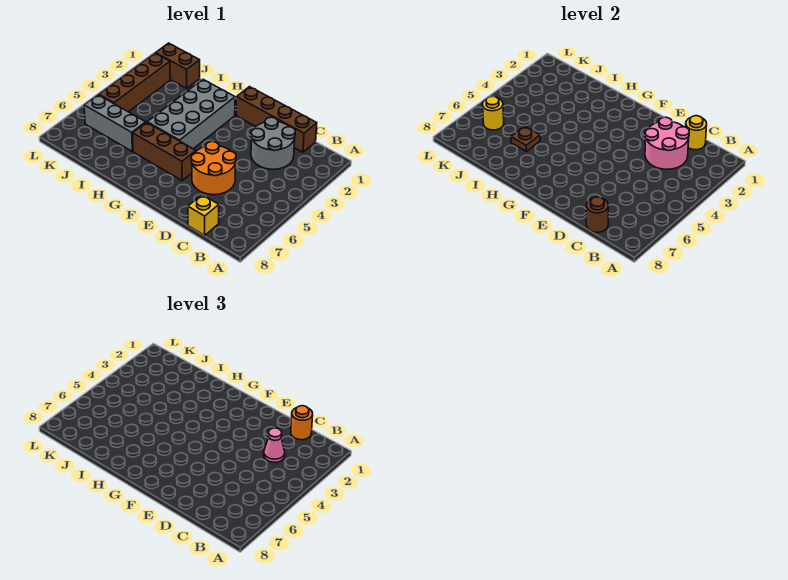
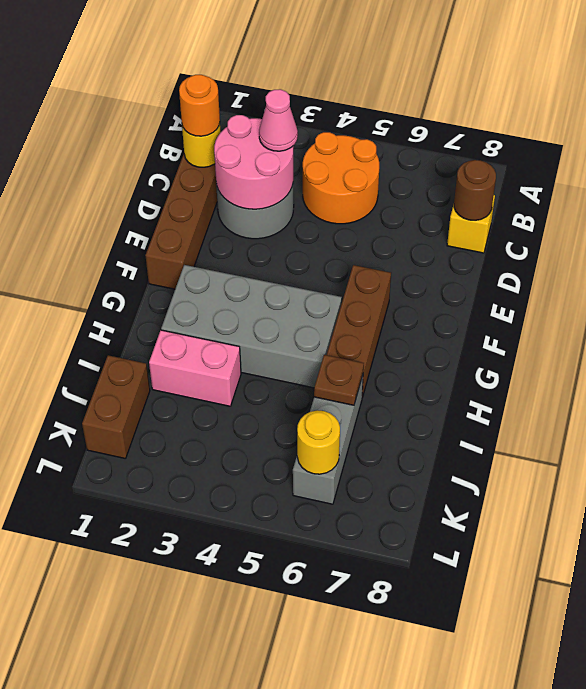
orange round brick D5:E6 level 1 -> orange round brick B4:C5 level 1
none -> pink brick I2:I3 level 1
brown brick K2:K5 level 1 -> none

